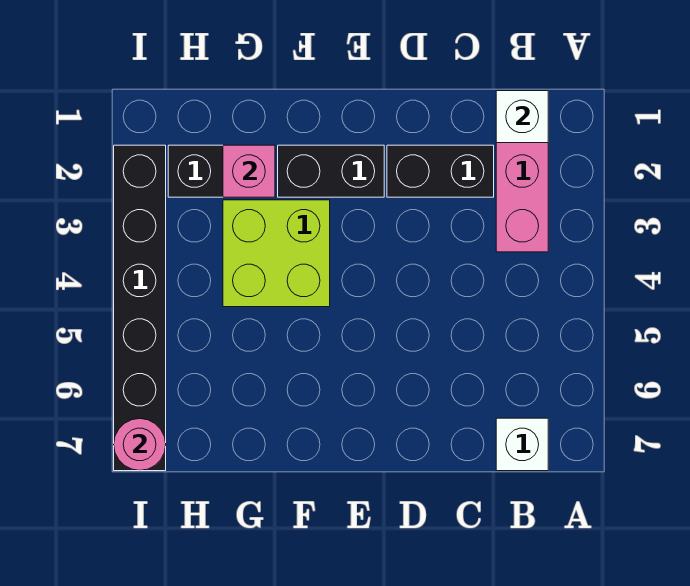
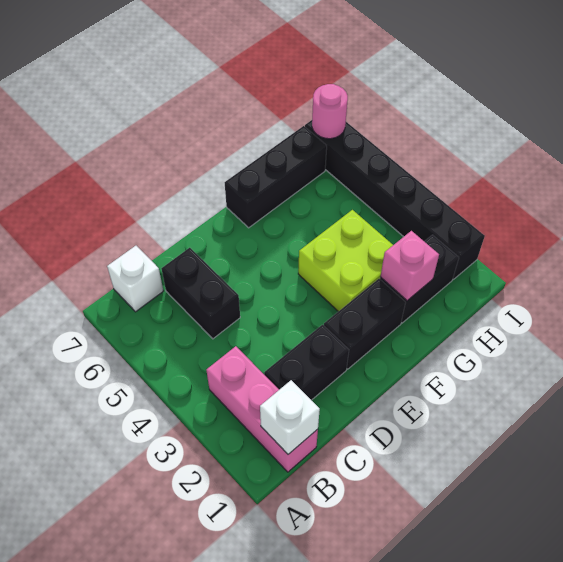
none -> black brick C5:C6 level 1
none -> black brick F7:H7 level 1

